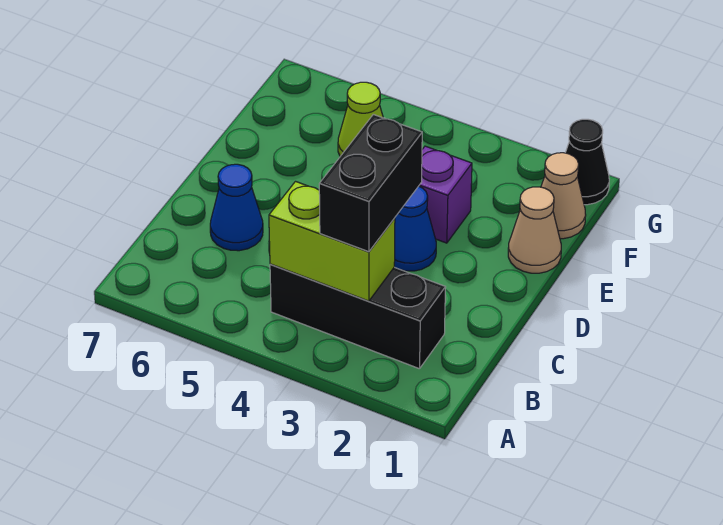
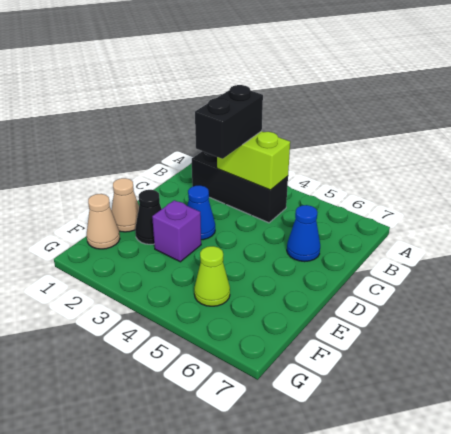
black cone G1 level 1 -> black cone E2 level 1

